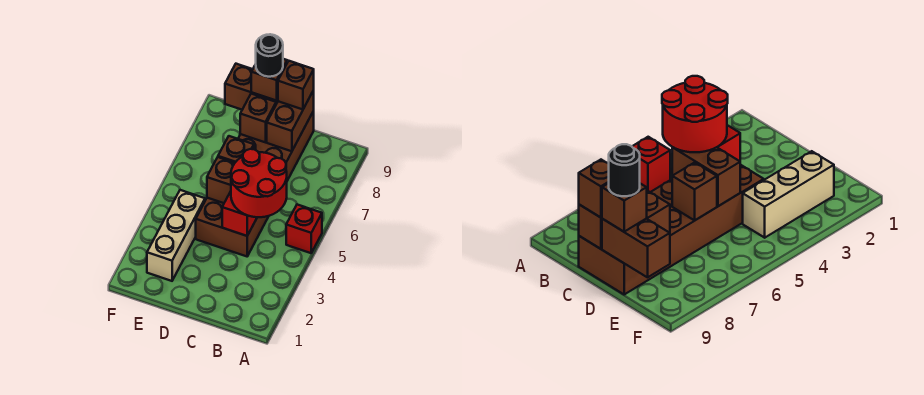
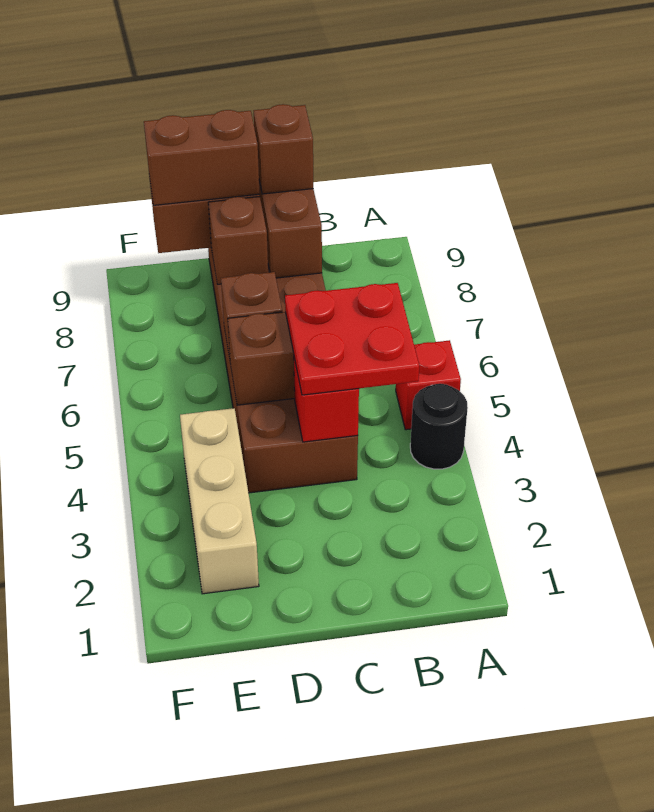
red round brick B4:C5 level 3 -> red plate B4:C5 level 3
brown brick D9 level 3 -> brown brick D9:E9 level 3
black round brick D9 level 4 -> black round brick A4 level 1

